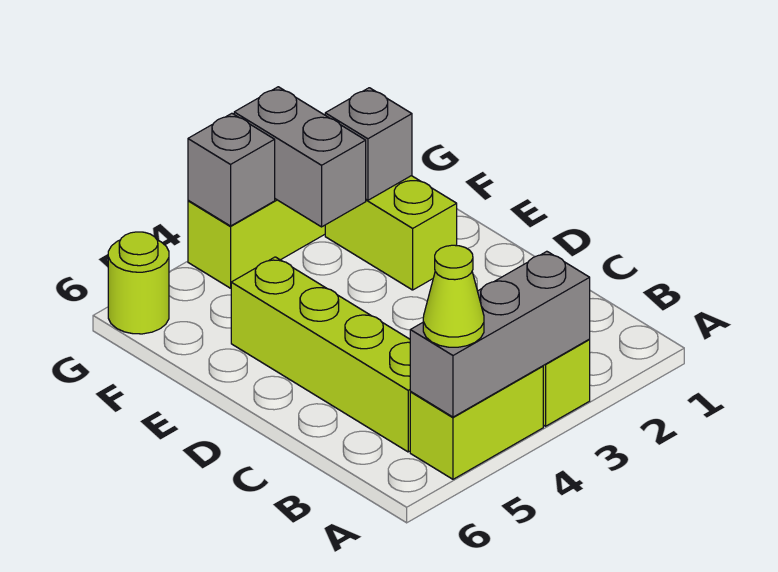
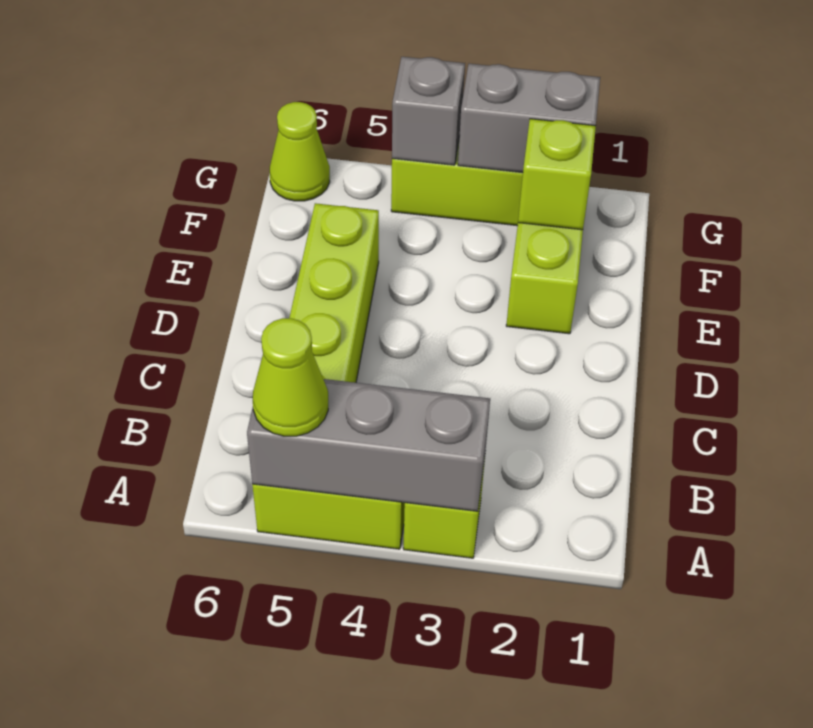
grey brick F2 level 2 -> lime brick F2 level 2
grey brick F3:G3 level 2 -> grey brick G2:G3 level 2
lime round brick G6 level 1 -> lime cone G6 level 1

